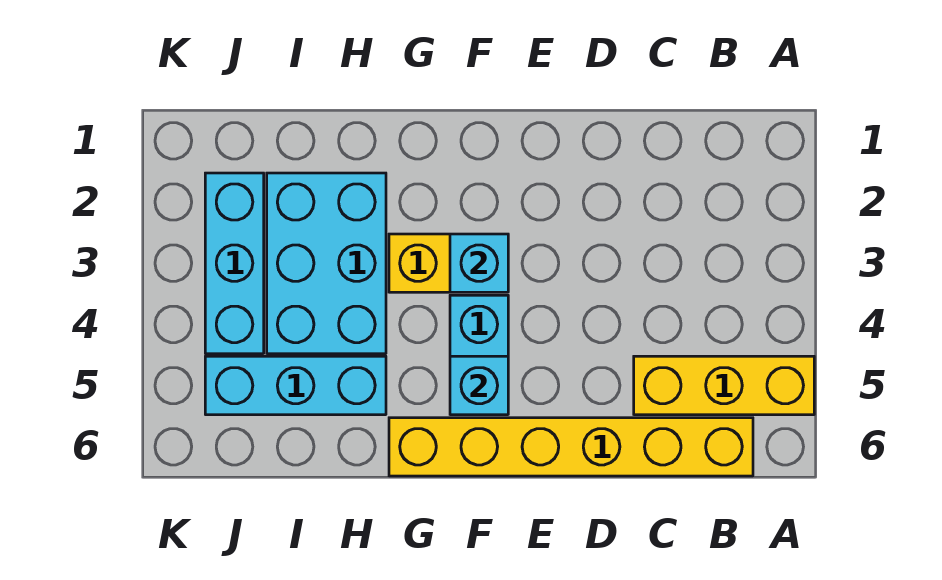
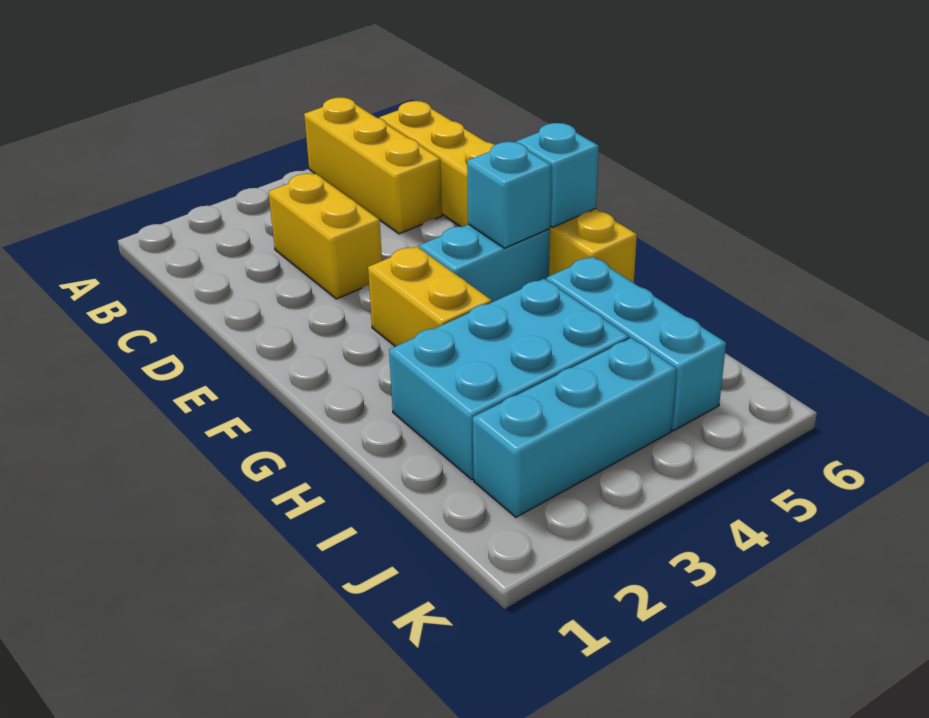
none -> yellow brick C3:D3 level 1
cyan brick F3 level 2 -> cyan brick F6 level 2

